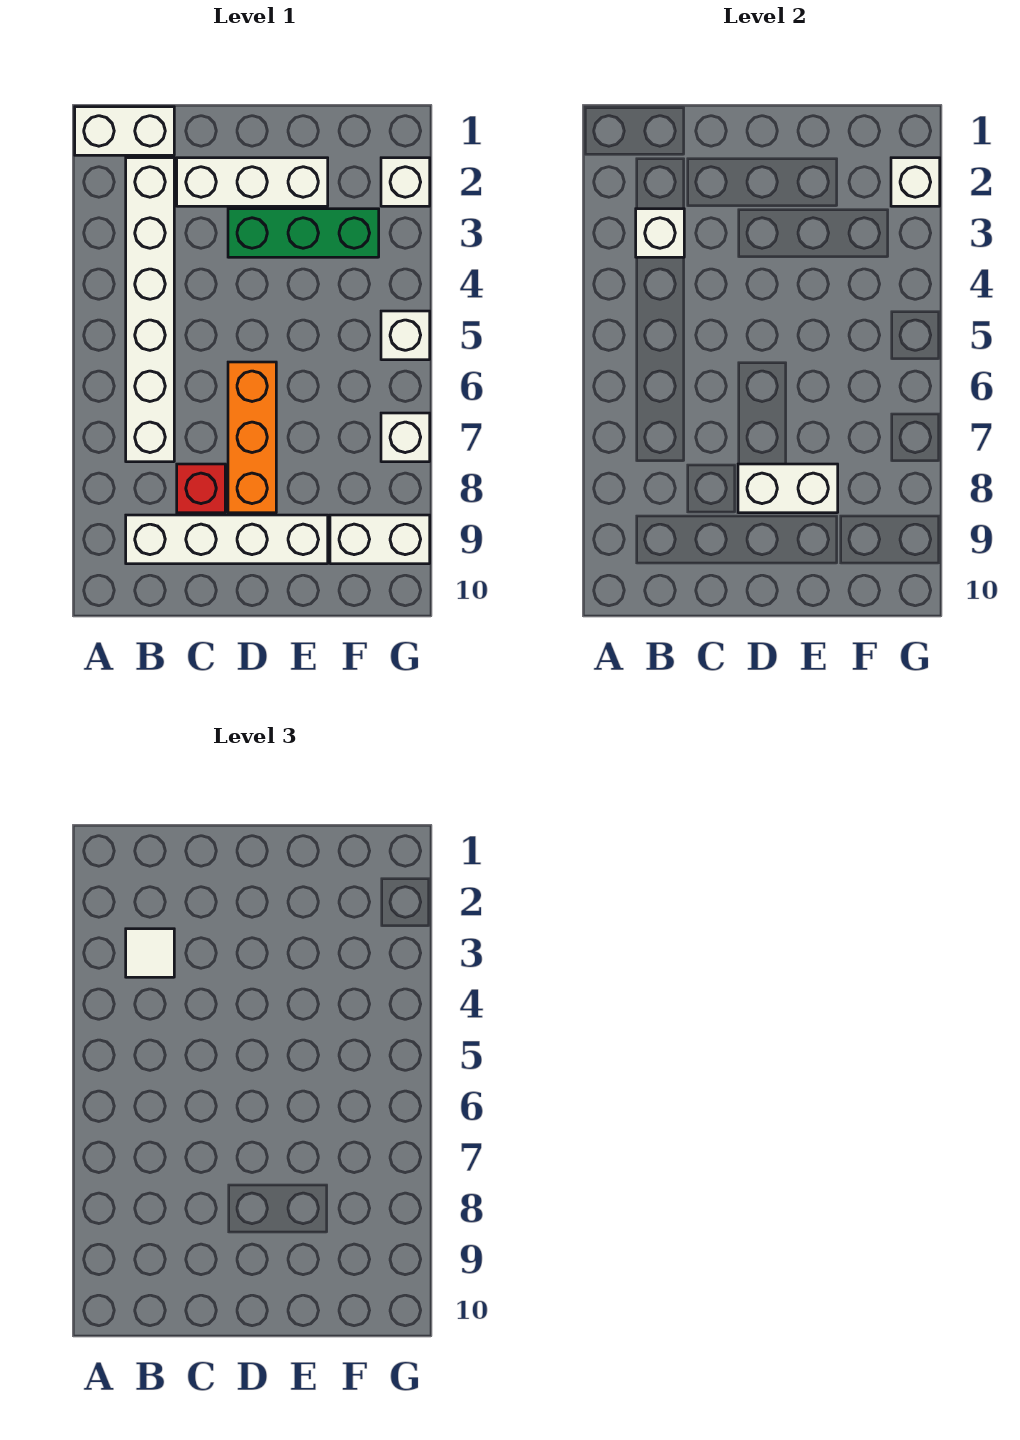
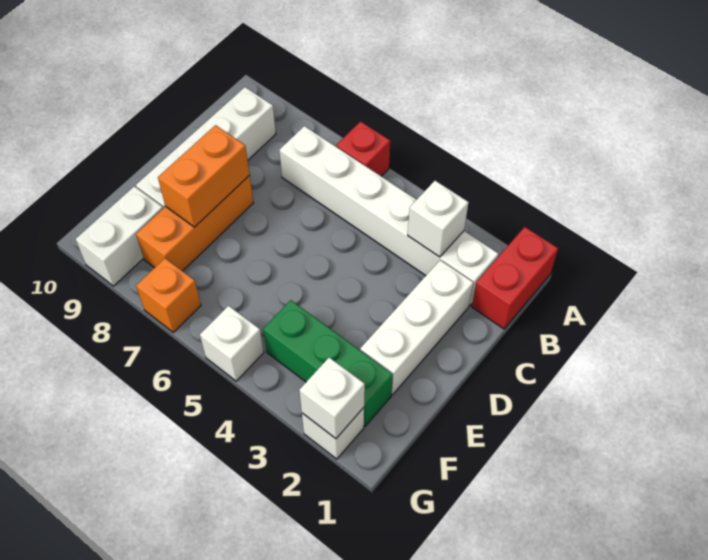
white brick A1:B1 level 1 -> red brick A1:B1 level 1
white tile B3 level 3 -> none
red brick C8 level 1 -> red brick A6 level 1
green brick D3:F3 level 1 -> green brick F2:F4 level 1
orange brick D6:D8 level 1 -> orange brick D8:F8 level 1
white brick D8:E8 level 2 -> orange brick D8:E8 level 2
white brick G7 level 1 -> orange brick G7 level 1

